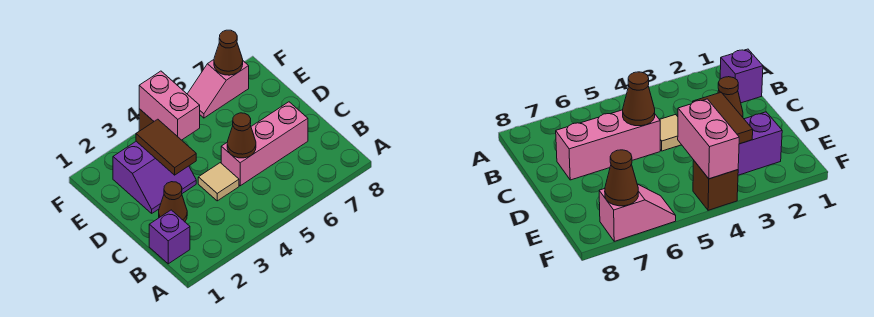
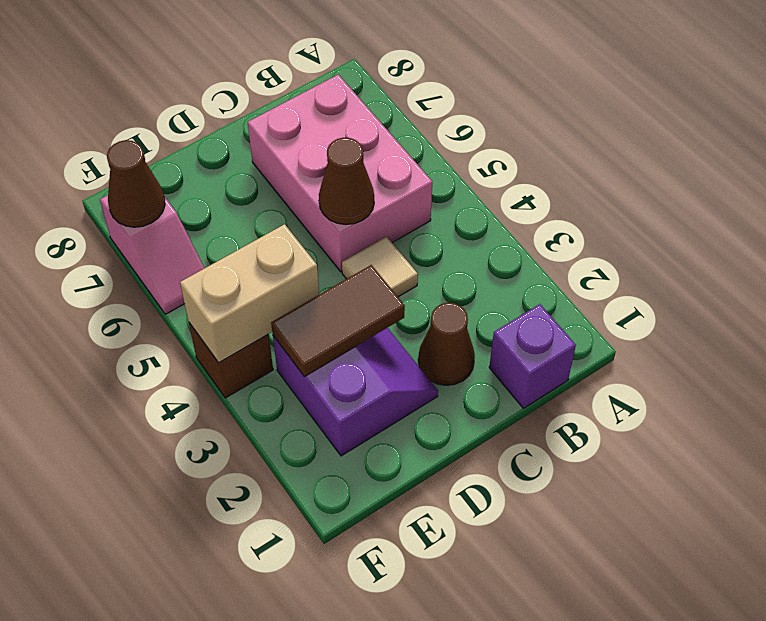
pink brick C5:C7 level 1 -> pink brick B5:C7 level 1
pink brick E4:F4 level 2 -> tan brick E4:F4 level 2

